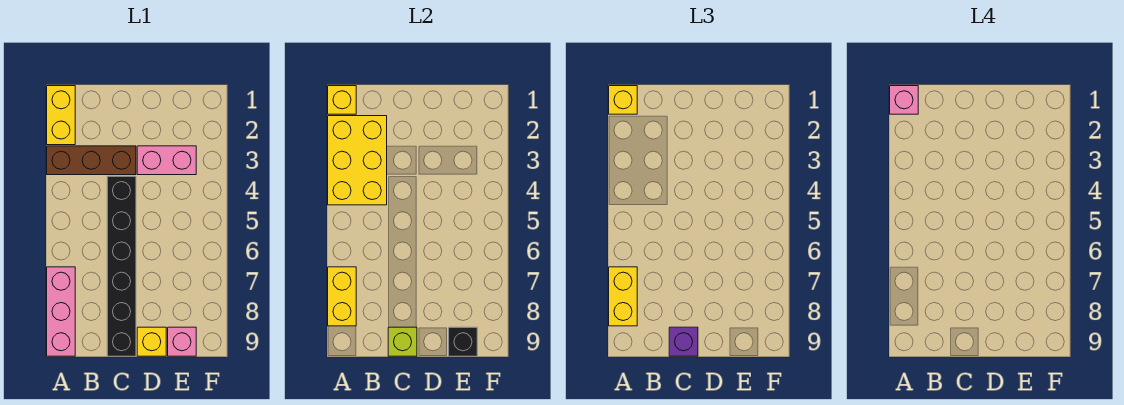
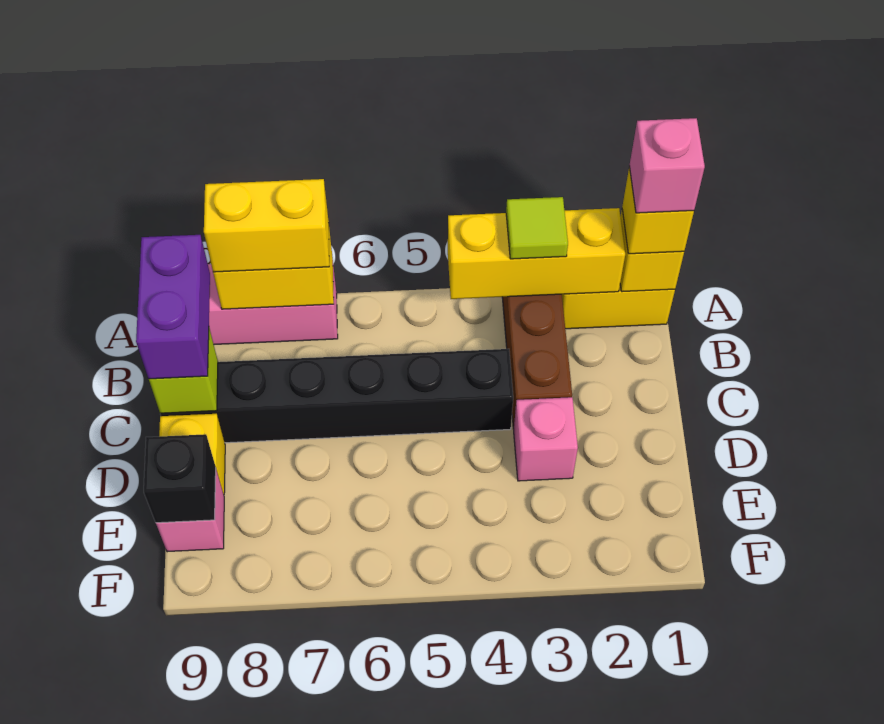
yellow brick A2:B4 level 2 -> yellow brick A2:A4 level 2
none -> lime tile A3 level 3
purple brick C9 level 3 -> purple brick B9:C9 level 3
pink brick D3:E3 level 1 -> pink brick D3 level 1

